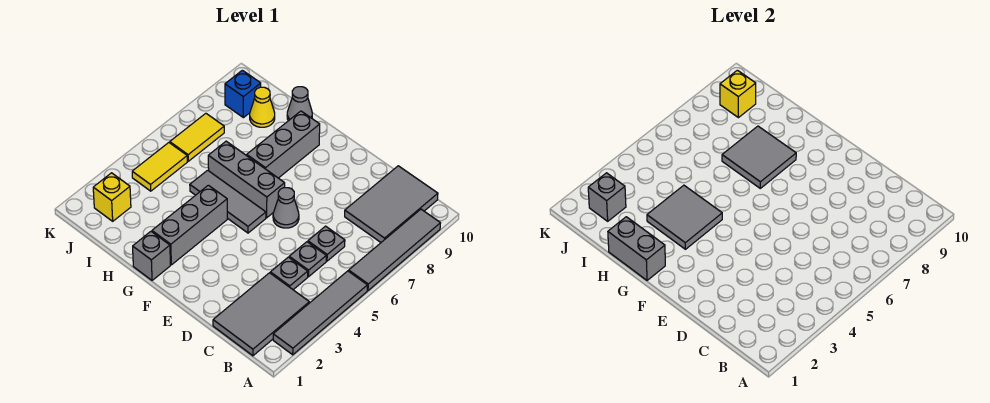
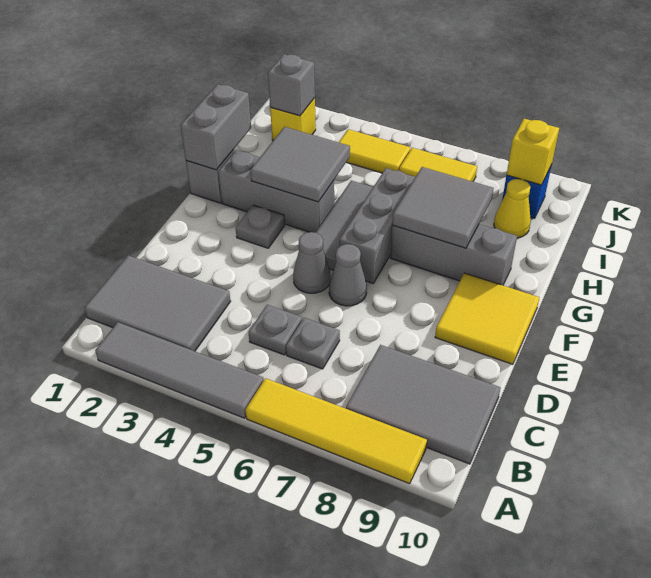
grey tile A6:A9 level 1 -> yellow tile A6:A9 level 1
grey plate C4 level 1 -> grey plate F3 level 1
none -> yellow tile E9:F10 level 1
grey cone H10 level 1 -> grey cone E5 level 1

